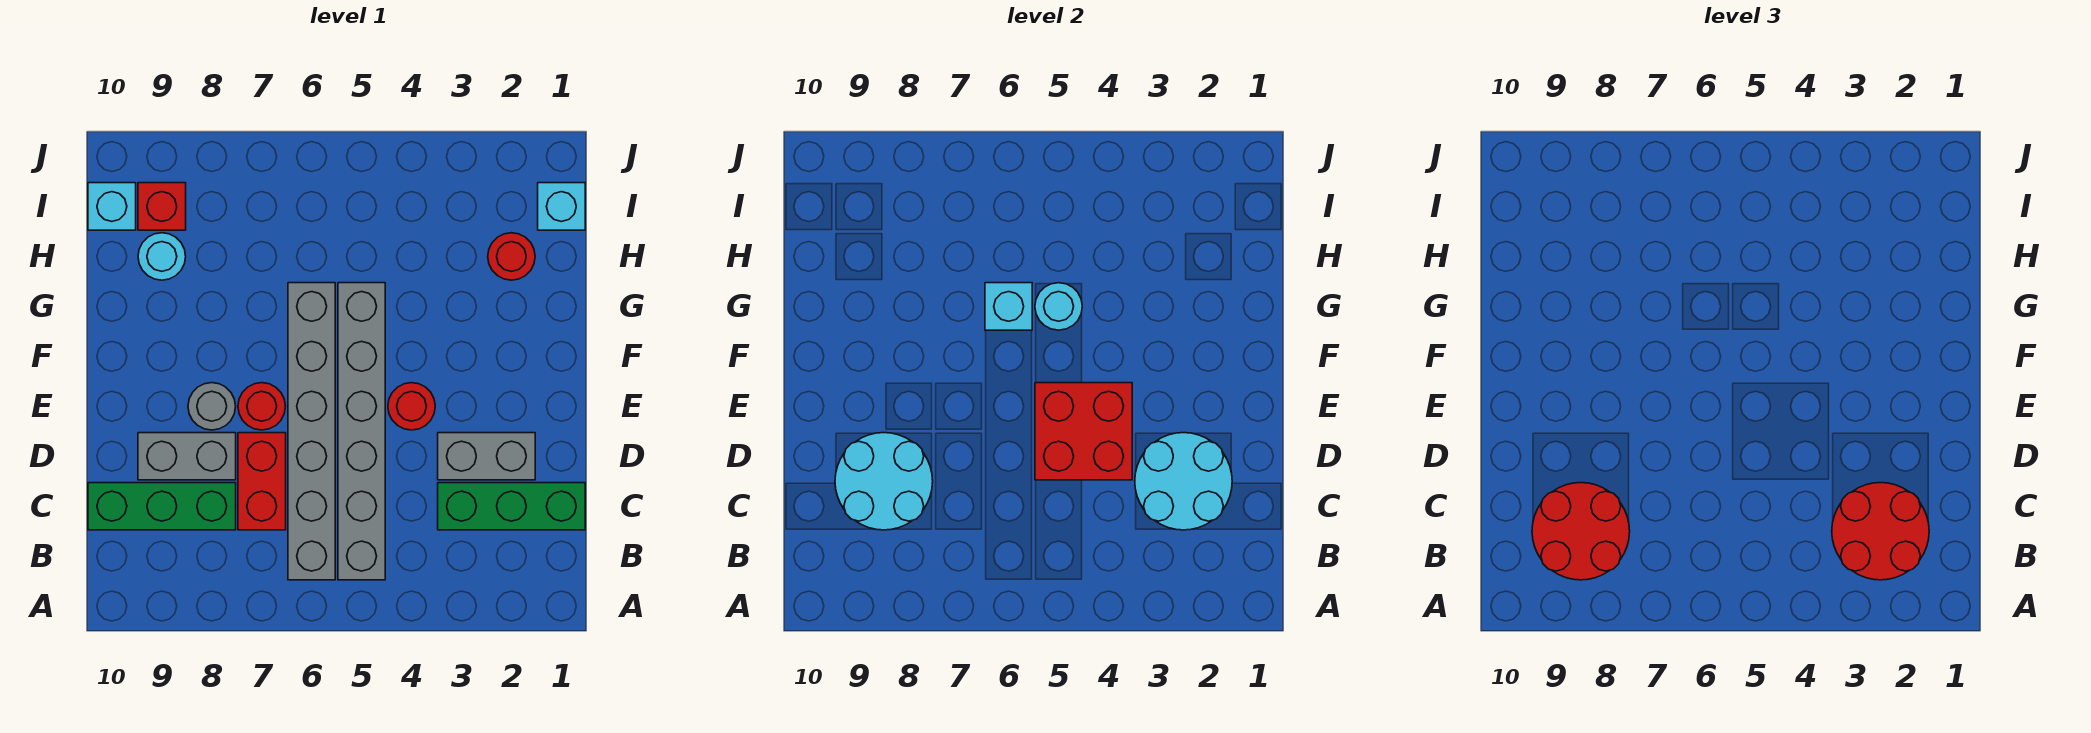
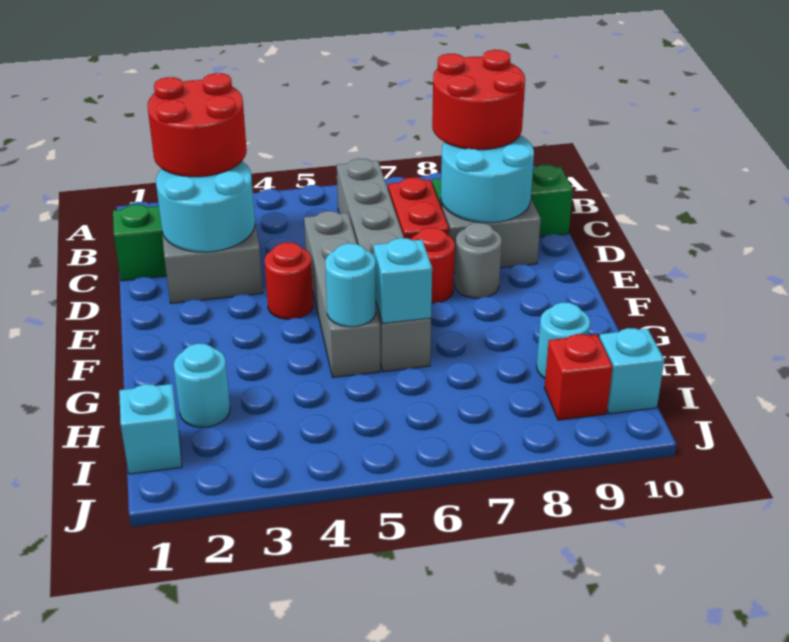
grey brick B5:G5 level 1 -> grey brick D5:G5 level 1
red brick D4:E5 level 2 -> none
red round brick H2 level 1 -> cyan round brick H2 level 1

